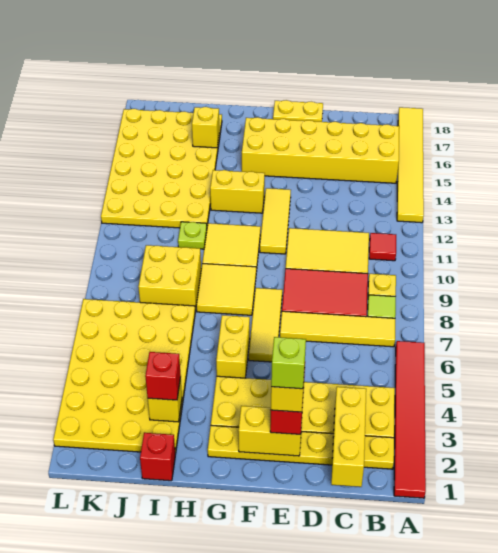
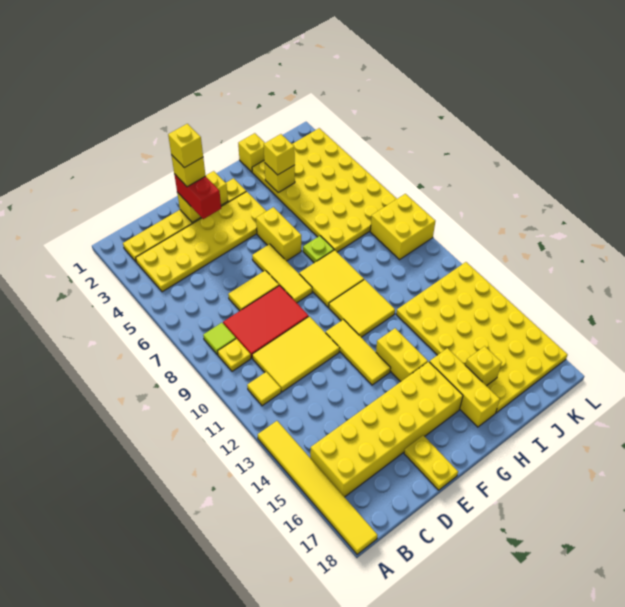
red tile A1:A6 level 1 -> none
yellow tile B7:E7 level 1 -> yellow tile D7:E7 level 1
red tile B11 level 1 -> yellow tile B11 level 1
yellow brick C1:C3 level 2 -> yellow brick H15:H17 level 1
lime brick E2 level 5 -> yellow brick E2 level 5
yellow plate E18:F18 level 1 -> yellow plate E17:E18 level 1
yellow brick G13:H13 level 1 -> yellow brick G13:G14 level 1
red brick I1 level 1 -> yellow brick I1 level 1
red brick I3 level 3 -> yellow brick I3 level 3
yellow brick I8:J9 level 1 -> yellow brick K8:L9 level 1
lime plate I11 level 1 -> lime plate H7 level 1

